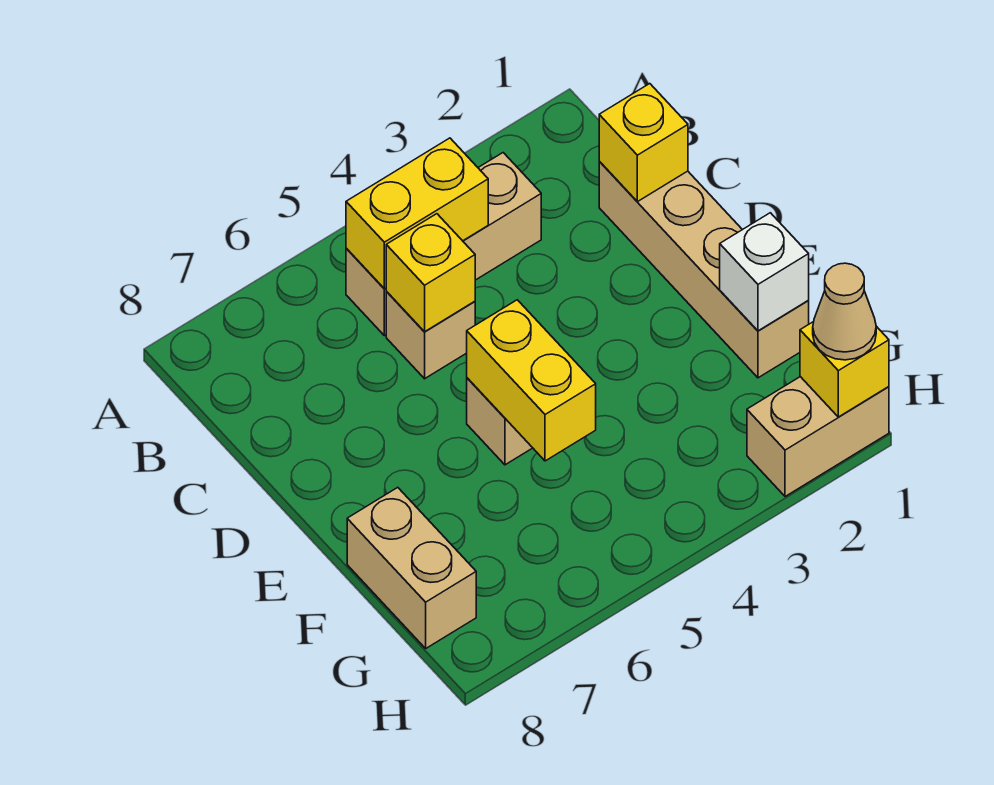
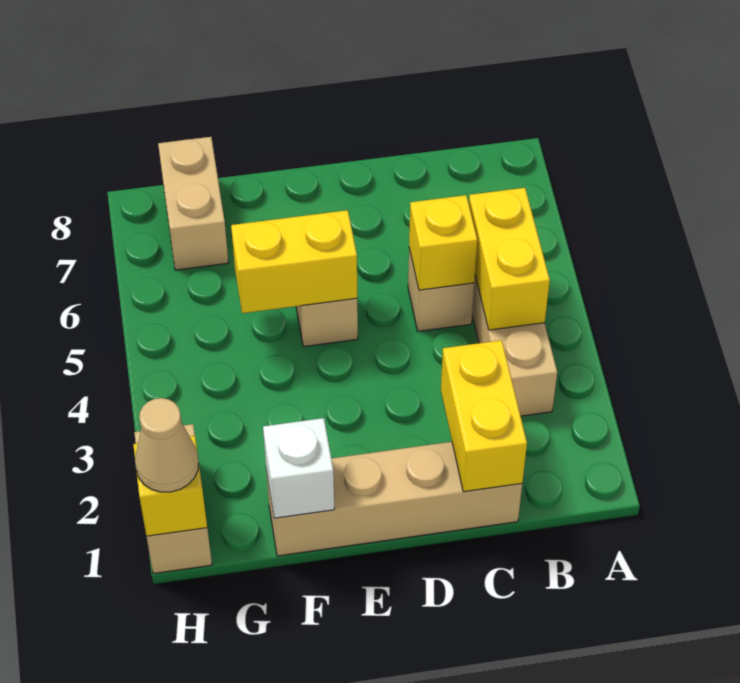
yellow brick C1 level 2 -> yellow brick C1:C2 level 2
tan brick F8:G8 level 1 -> tan brick G7:G8 level 1

